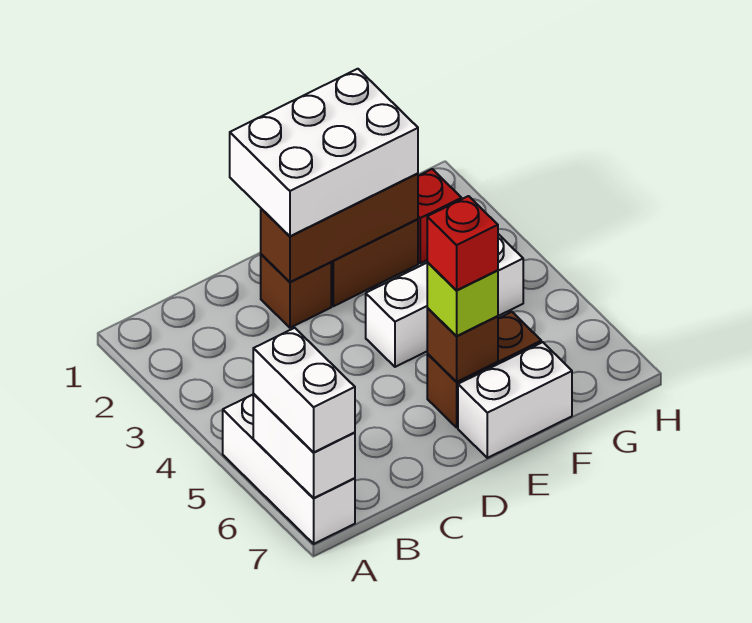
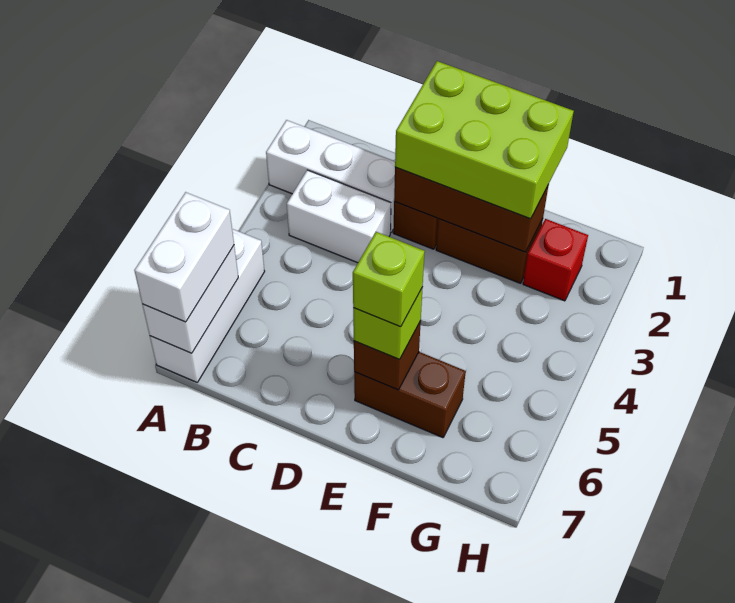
white brick D1:F2 level 3 -> lime brick D1:F2 level 3
white brick E4:G4 level 1 -> white brick A2:C2 level 1
red brick E6 level 4 -> lime brick E6 level 4
white brick E7:F7 level 1 -> white brick B3:C3 level 1

